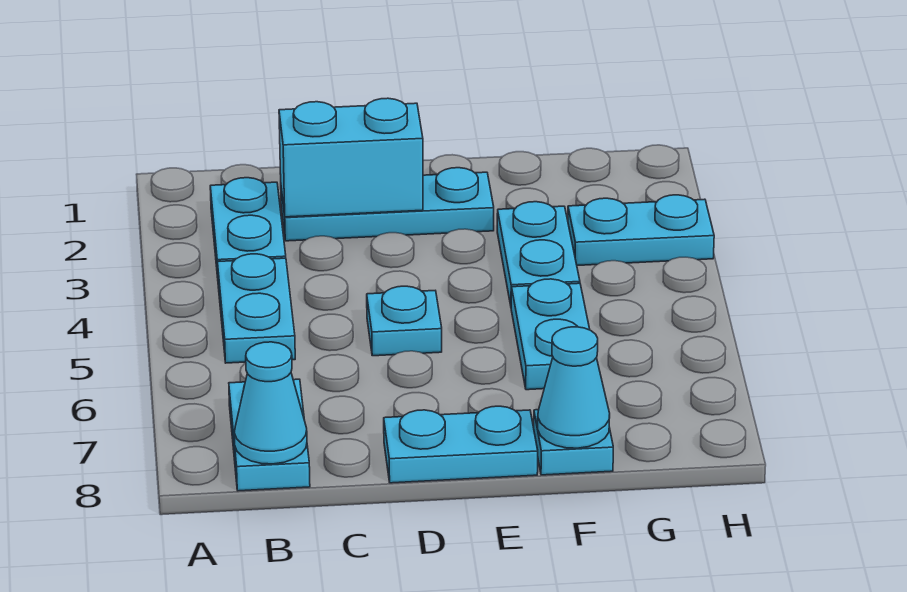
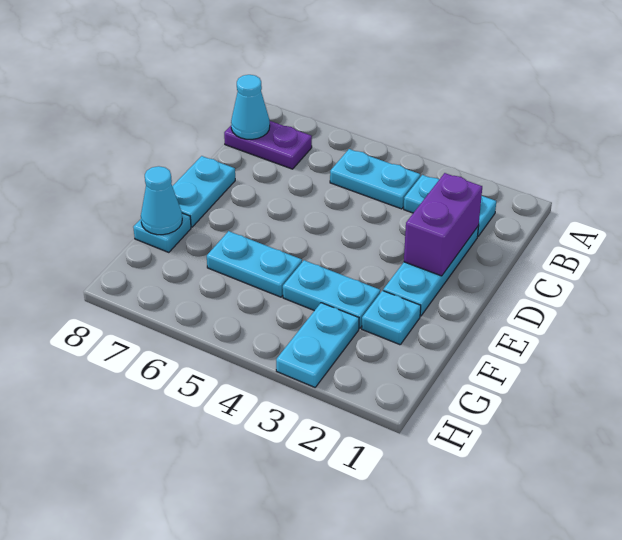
cyan plate B7:B8 level 1 -> purple plate B7:B8 level 1
cyan brick C2:D2 level 2 -> purple brick C2:D2 level 2
cyan plate D5 level 1 -> cyan plate F2 level 1

